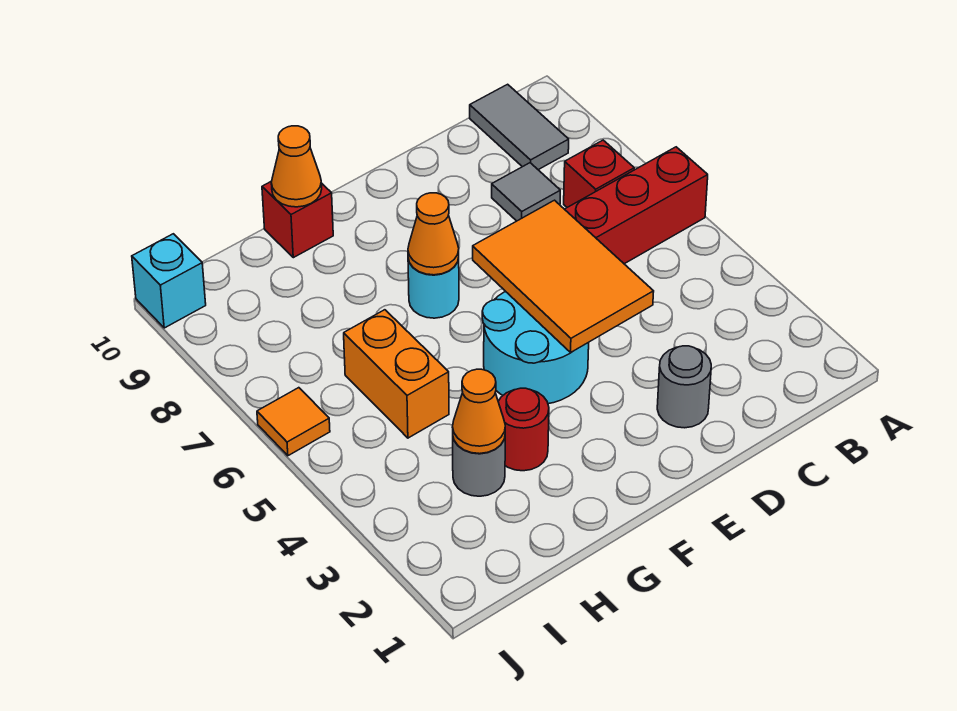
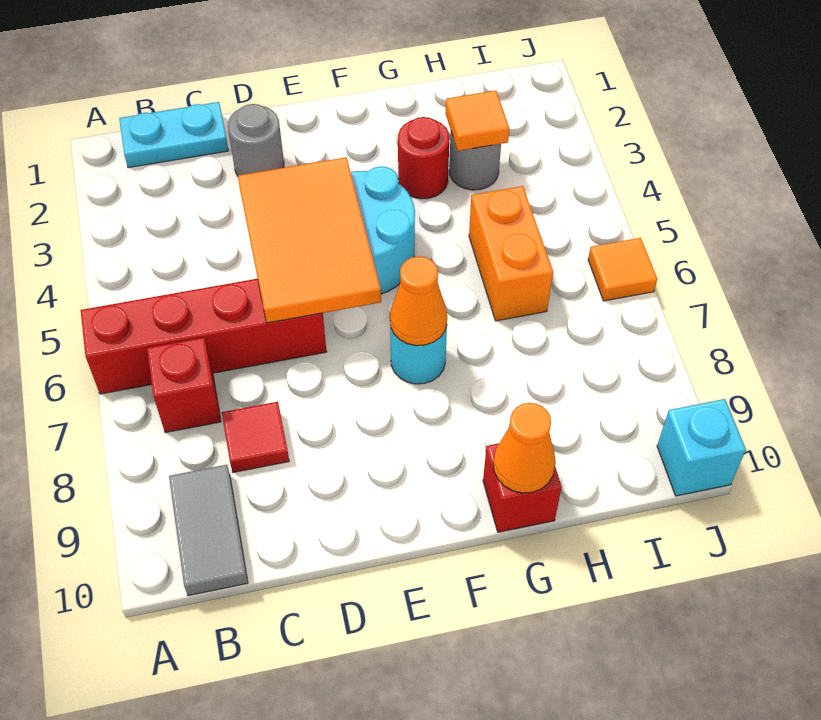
none -> cyan plate B1:C1 level 1
grey tile C8 level 1 -> red tile C8 level 1
orange cone H3 level 2 -> orange tile H3 level 2

